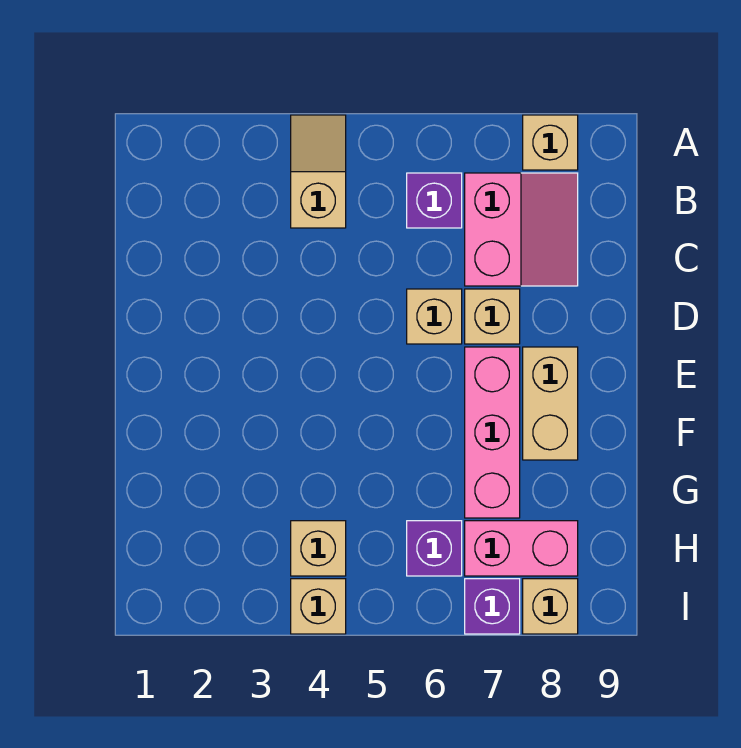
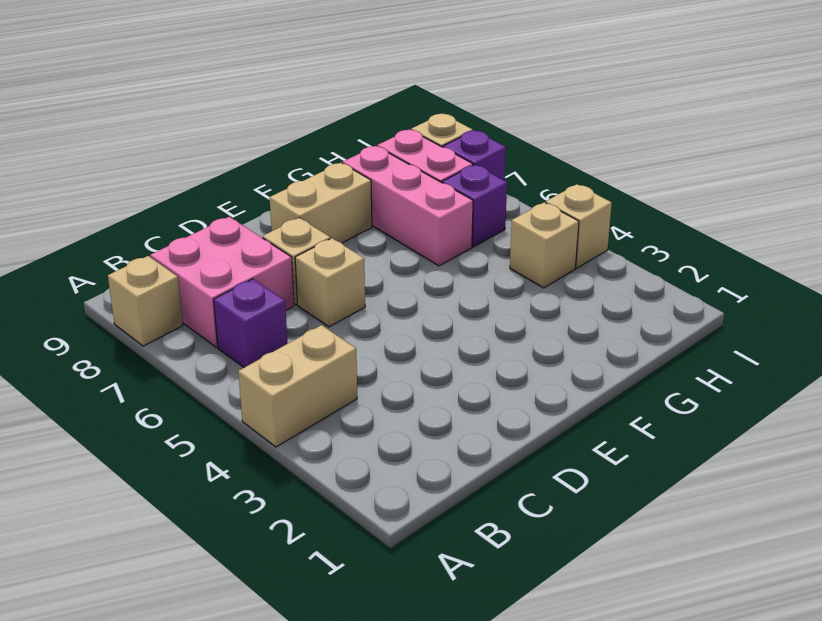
tan slope A4:B4 level 1 top B -> tan brick A4:B4 level 1
pink slope B7:C8 level 1 top 7 -> pink brick B7:C8 level 1
pink brick E7:G7 level 1 -> pink brick G6:G8 level 1

